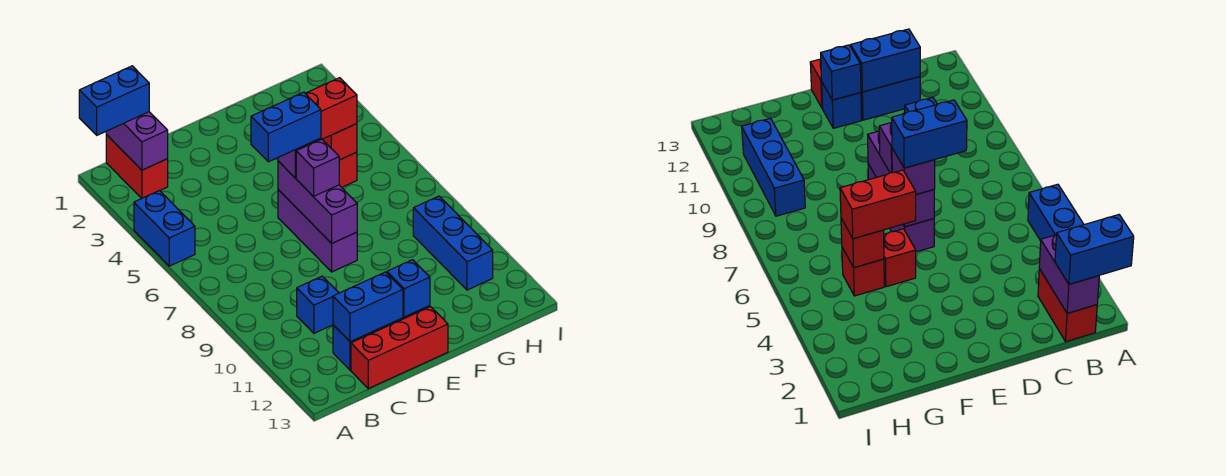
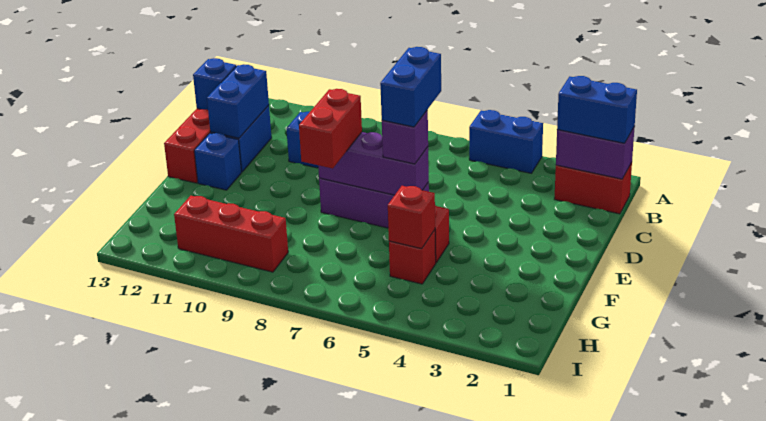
blue brick A1:B1 level 3 -> blue brick B1:B2 level 3
purple brick E7 level 3 -> none
blue brick E12 level 2 -> blue brick C13 level 2
red brick F5:G5 level 3 -> red brick E8:F8 level 3
blue brick H9:H11 level 1 -> red brick H9:H11 level 1

